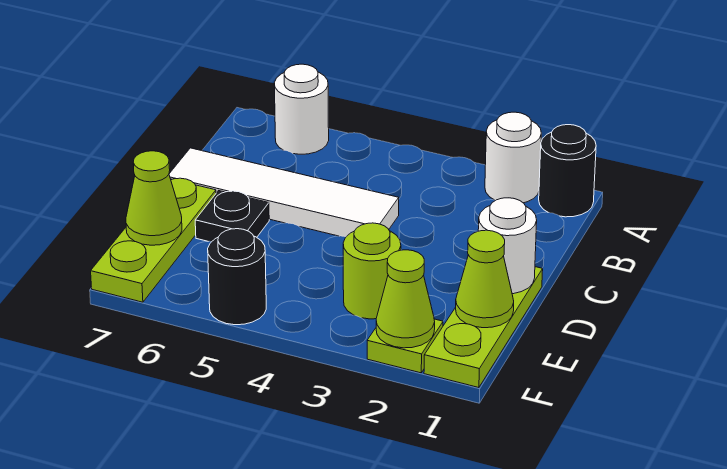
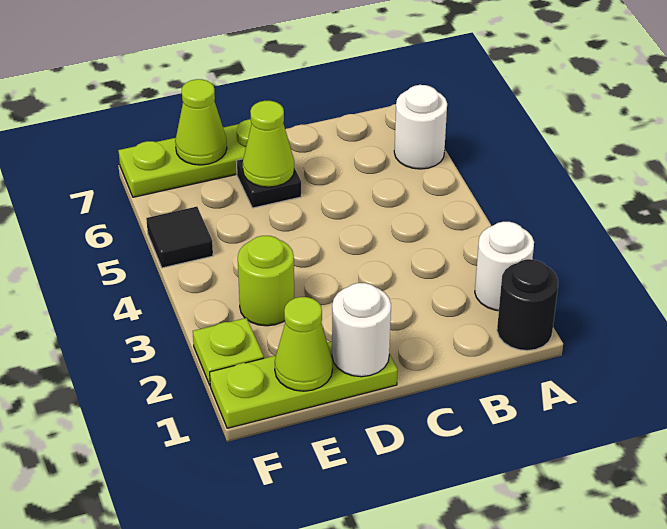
white tile C4:C7 level 1 -> none
lime cone F2 level 2 -> lime cone D6 level 2
black round brick F5 level 1 -> black tile F5 level 1

